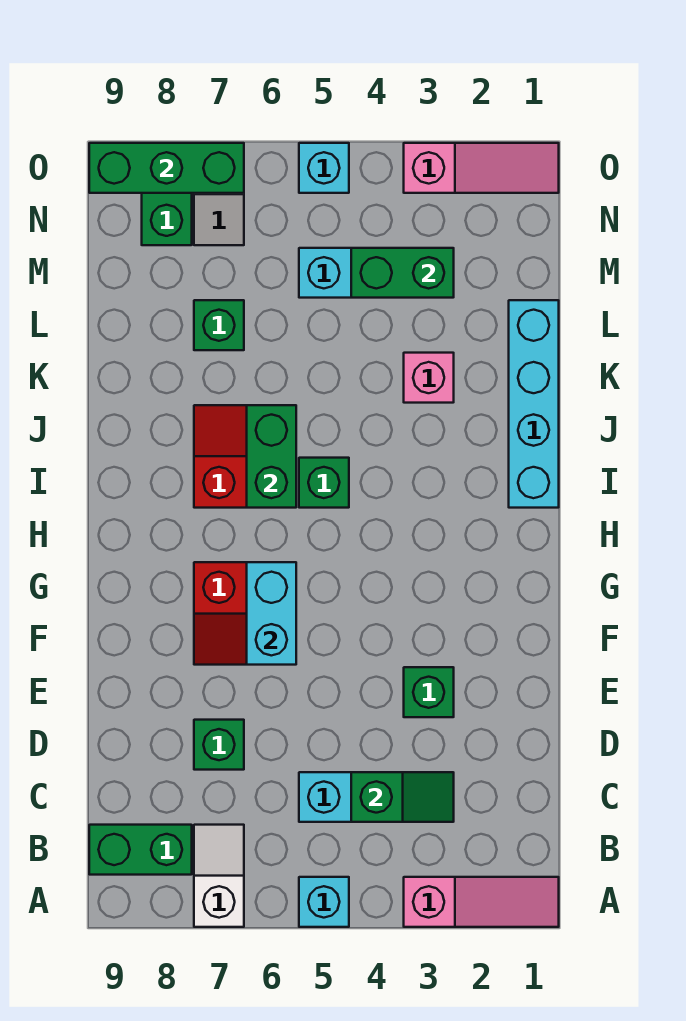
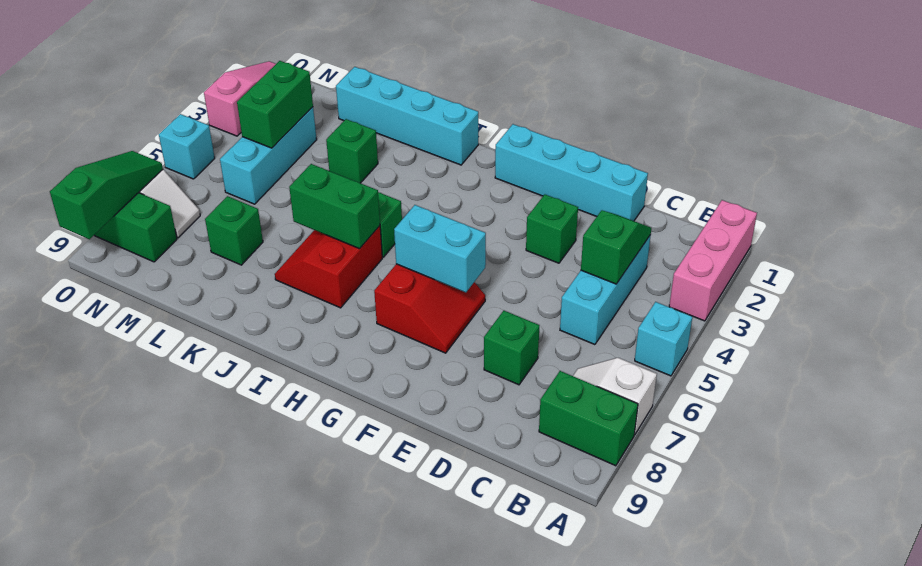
pink slope A1:A3 level 1 top 3 -> pink brick A1:A3 level 1
green brick B8:B9 level 1 -> green brick A8:B8 level 1
none -> cyan brick D1:G1 level 1
pink brick K3 level 1 -> green brick K3 level 1
green brick O7:O9 level 2 -> green slope O7:O9 level 2 top 9

